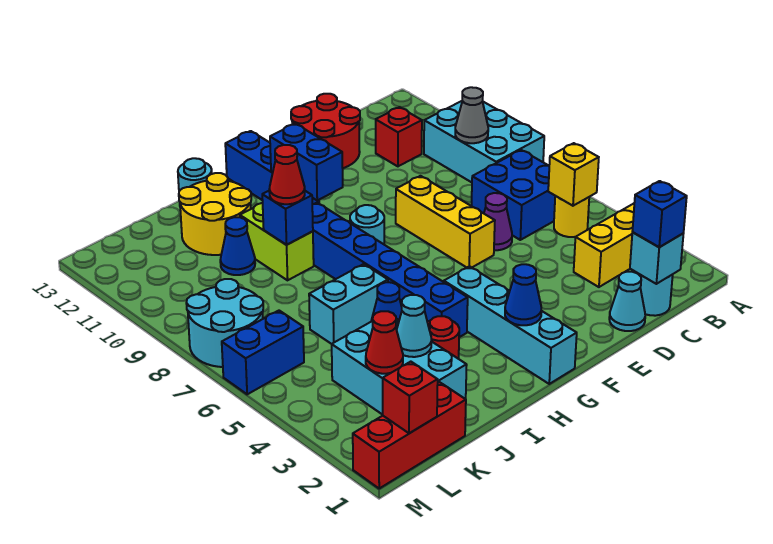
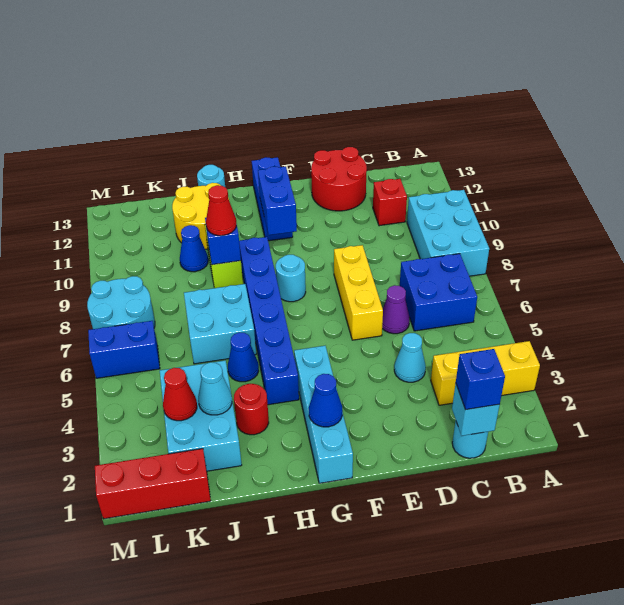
yellow round brick B5 level 1 -> none
yellow brick B5 level 2 -> none
grey cone B9 level 2 -> none
cyan cone D1 level 1 -> cyan cone D4 level 1
cyan brick I6:J6 level 1 -> cyan brick I6:J7 level 1
red brick L1 level 2 -> none

